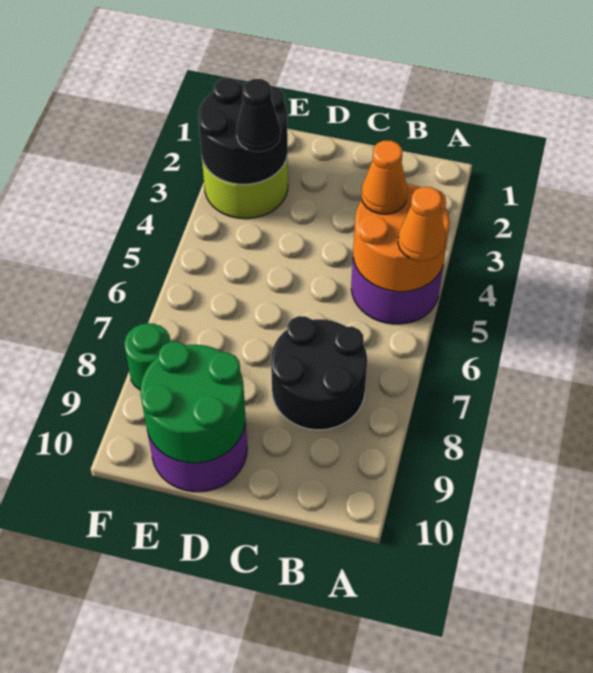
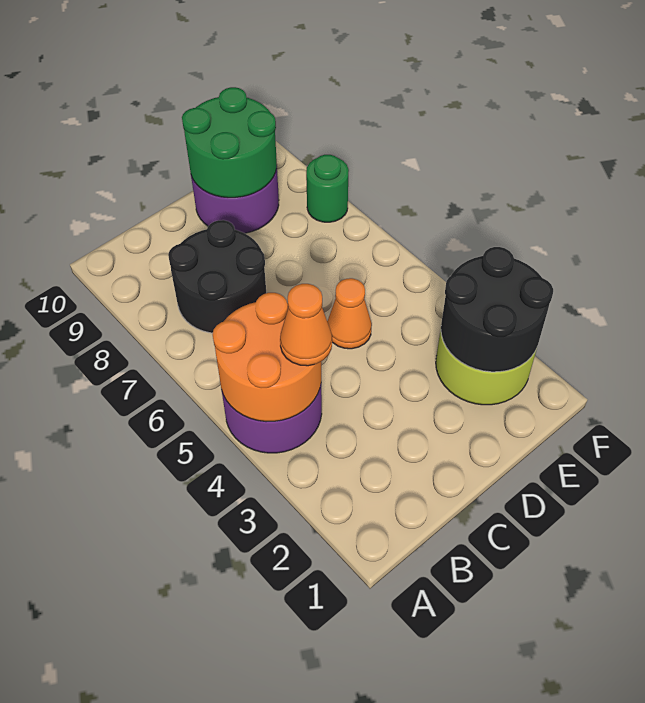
orange cone A5 level 3 -> orange cone D5 level 1
black cone E3 level 3 -> none

